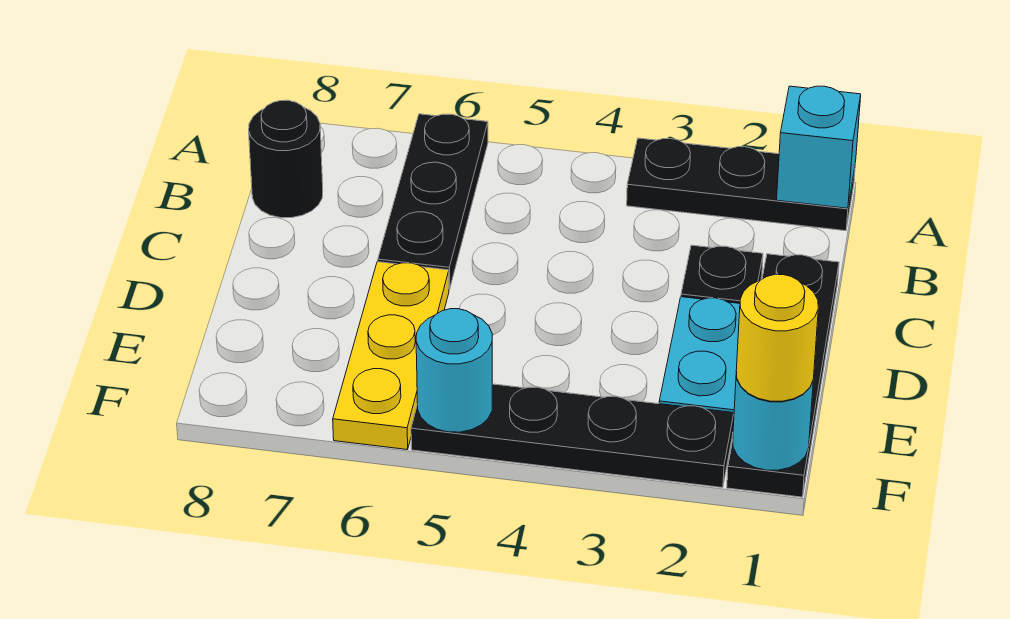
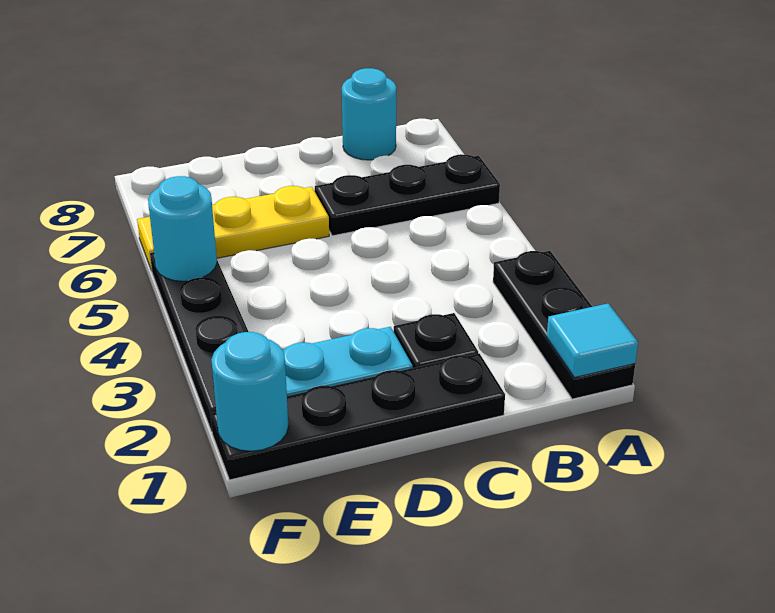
cyan brick A1 level 2 -> cyan tile A1 level 2
black round brick B8 level 1 -> cyan round brick B8 level 1
yellow round brick F1 level 3 -> none

